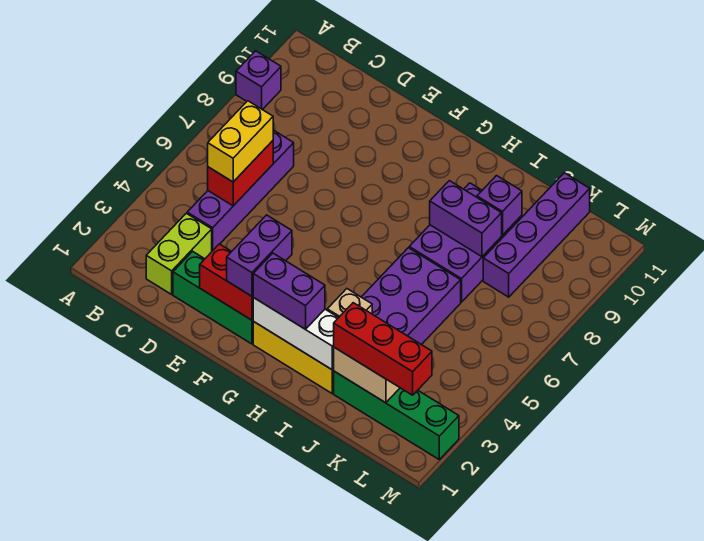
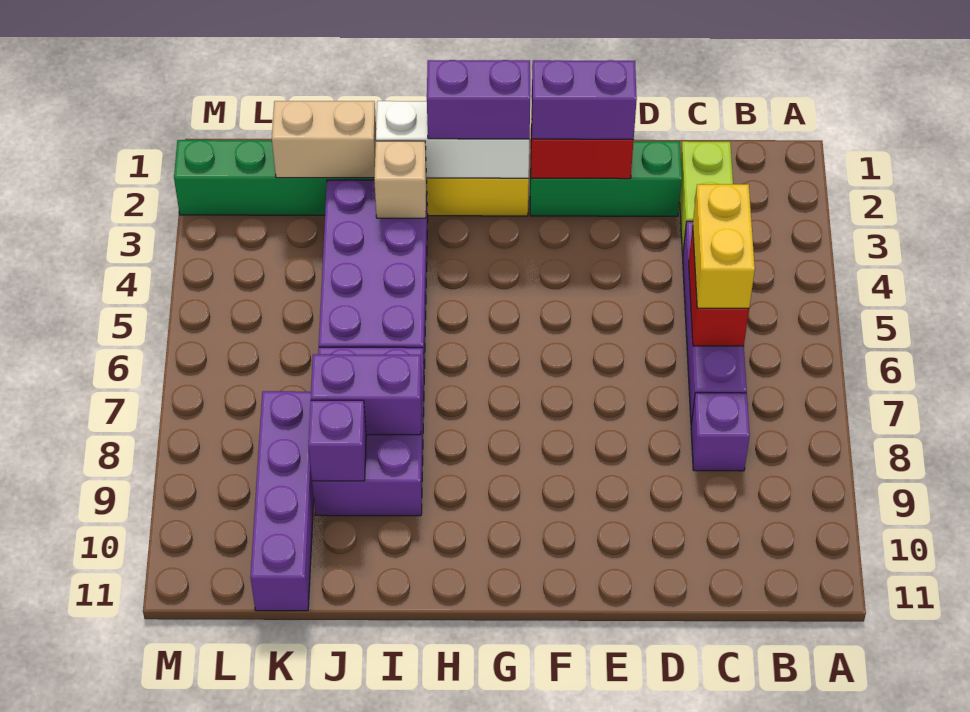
purple brick A9 level 1 -> purple brick C8 level 1
purple brick F2:F3 level 3 -> purple brick E2:F2 level 3
red brick J2:L2 level 3 -> none

